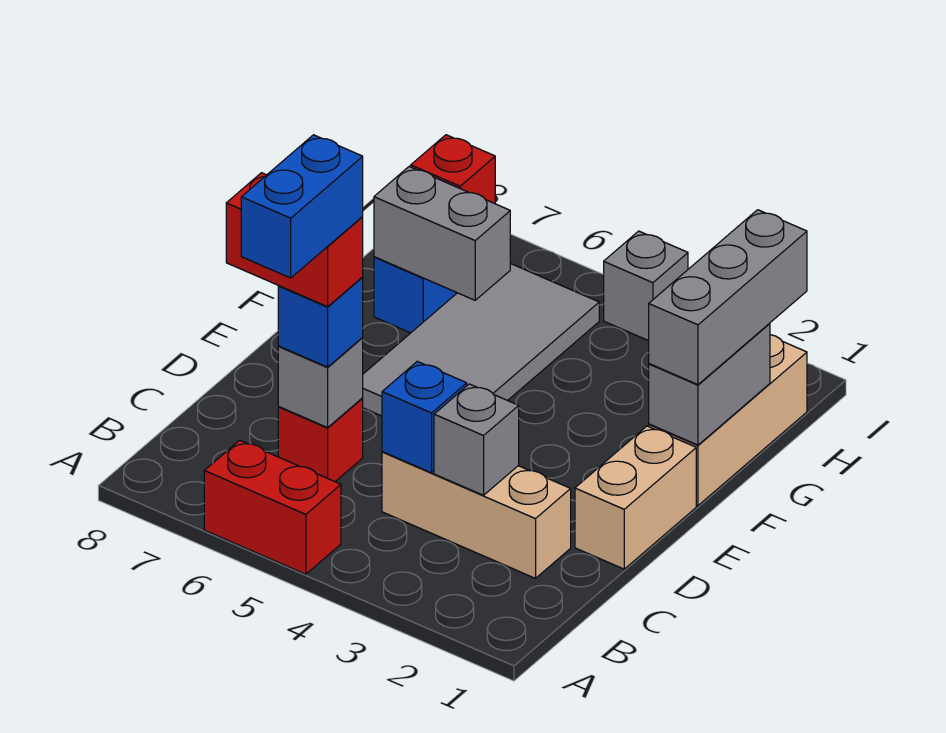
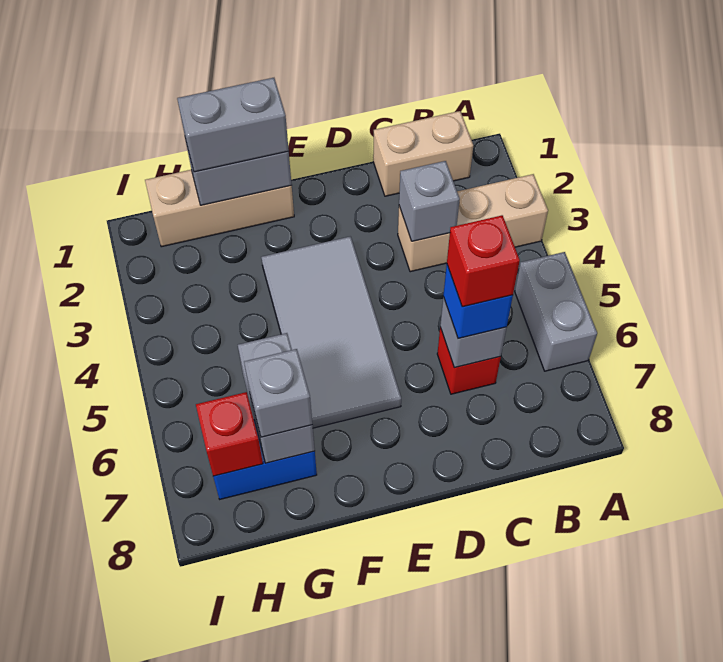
red brick A5:A6 level 1 -> grey brick A5:A6 level 1
blue brick B6:C6 level 5 -> none
tan brick C2:C4 level 1 -> tan brick A3:C3 level 1
blue brick C4 level 2 -> none
red brick C6:C7 level 4 -> red brick C6 level 4
tan brick D1:E1 level 1 -> tan brick B1:C1 level 1
grey tile E5:H6 level 1 -> grey tile E3:F6 level 1
grey brick F1:H1 level 3 -> grey brick F1:G1 level 3
grey brick I4 level 1 -> grey brick G7 level 3

